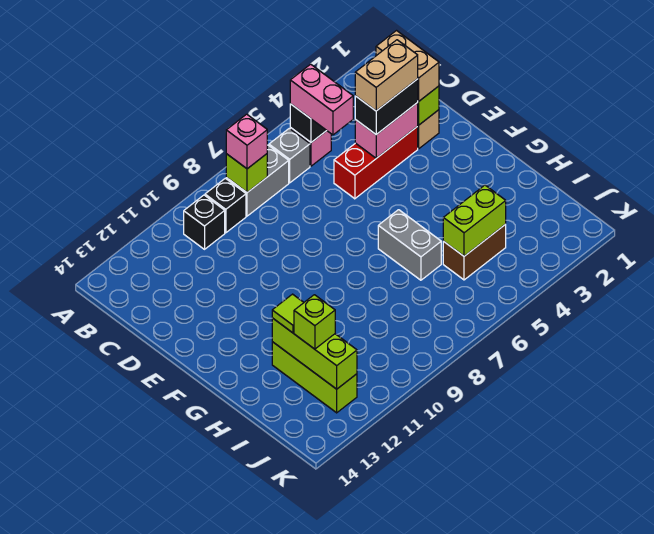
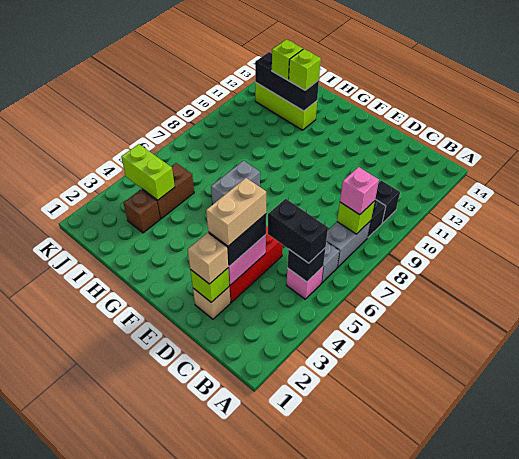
pink brick B5:C5 level 3 -> black brick B5:C5 level 3
tan brick C2:D2 level 3 -> tan brick D2 level 3
grey brick G6:H6 level 1 -> grey brick G6:G7 level 1
lime brick H12:J12 level 2 -> black brick H12:J12 level 2
lime tile H12 level 3 -> lime brick H12 level 3
none -> brown brick I3 level 1
lime brick I4:I5 level 2 -> lime brick I4:J4 level 2

